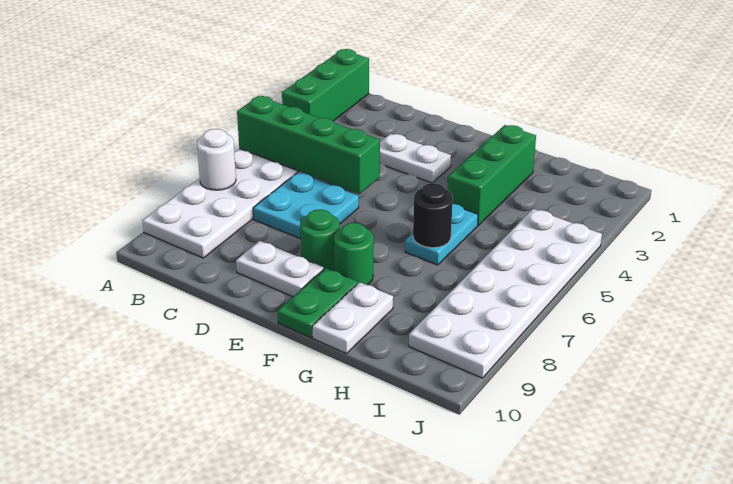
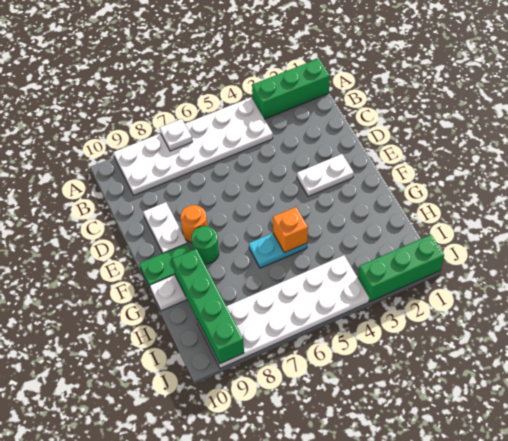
green brick A5:D5 level 2 -> green brick G9:J9 level 2
white round brick A7 level 2 -> white plate A7 level 2
cyan plate C6:D7 level 1 -> none
white plate D3:E3 level 1 -> white plate E2:E3 level 1
green round brick E8 level 1 -> orange round brick E8 level 1
green brick G2:G4 level 1 -> green brick J1:J3 level 1
none -> orange brick G5 level 2
black round brick G6 level 2 -> none

